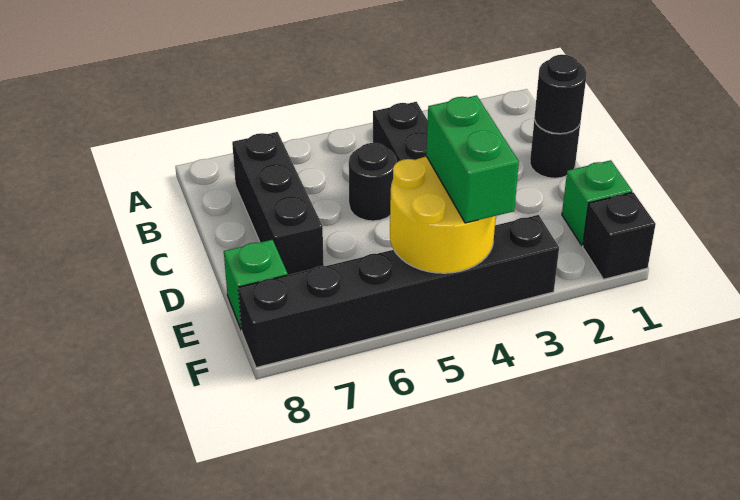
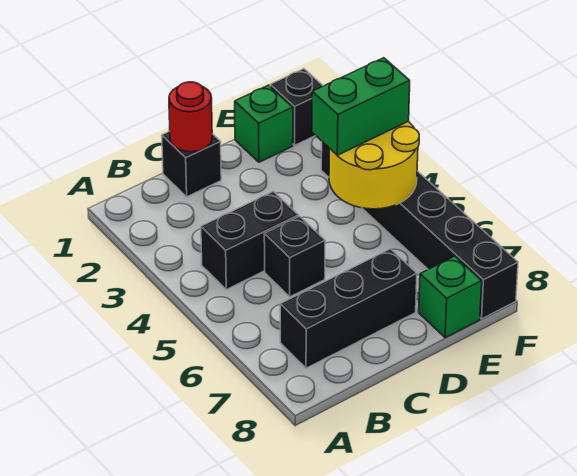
black round brick C1 level 1 -> black brick C1 level 1
black round brick C1 level 2 -> red round brick C1 level 2
black round brick C5 level 1 -> black brick C5 level 1

